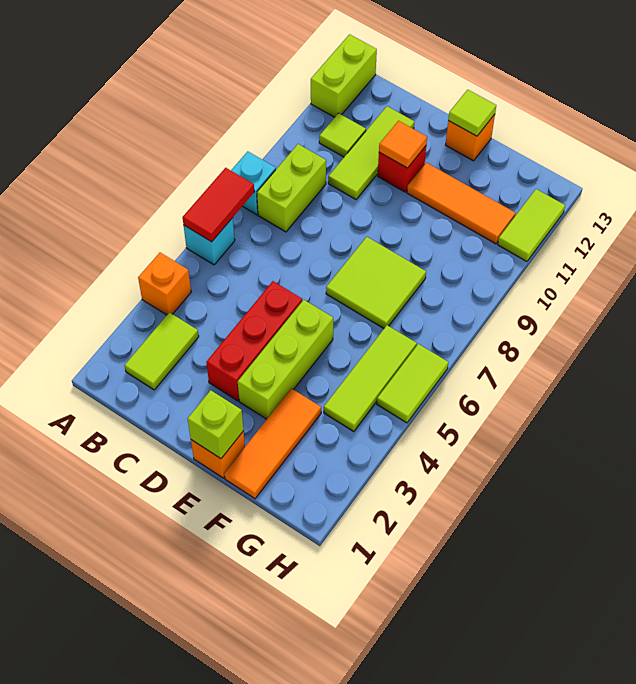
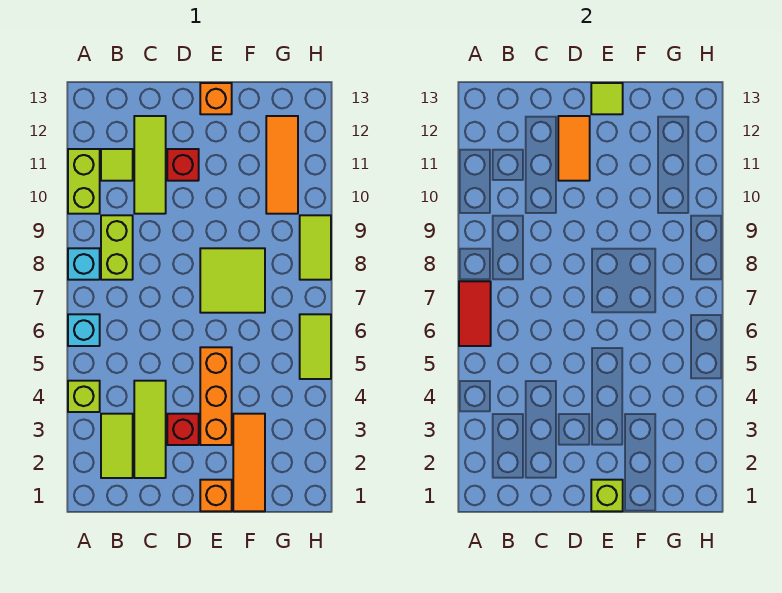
orange brick A4 level 1 -> lime brick A4 level 1
lime brick A12:A13 level 1 -> lime brick A10:A11 level 1
red brick D3:D5 level 1 -> red brick D3 level 1
orange tile D11 level 2 -> orange tile D11:D12 level 2
lime brick E3:E5 level 1 -> orange brick E3:E5 level 1
orange tile E11:G11 level 1 -> orange tile G10:G12 level 1
lime tile G4:G6 level 1 -> lime tile C2:C4 level 1
lime tile H11:H12 level 1 -> lime tile H8:H9 level 1

